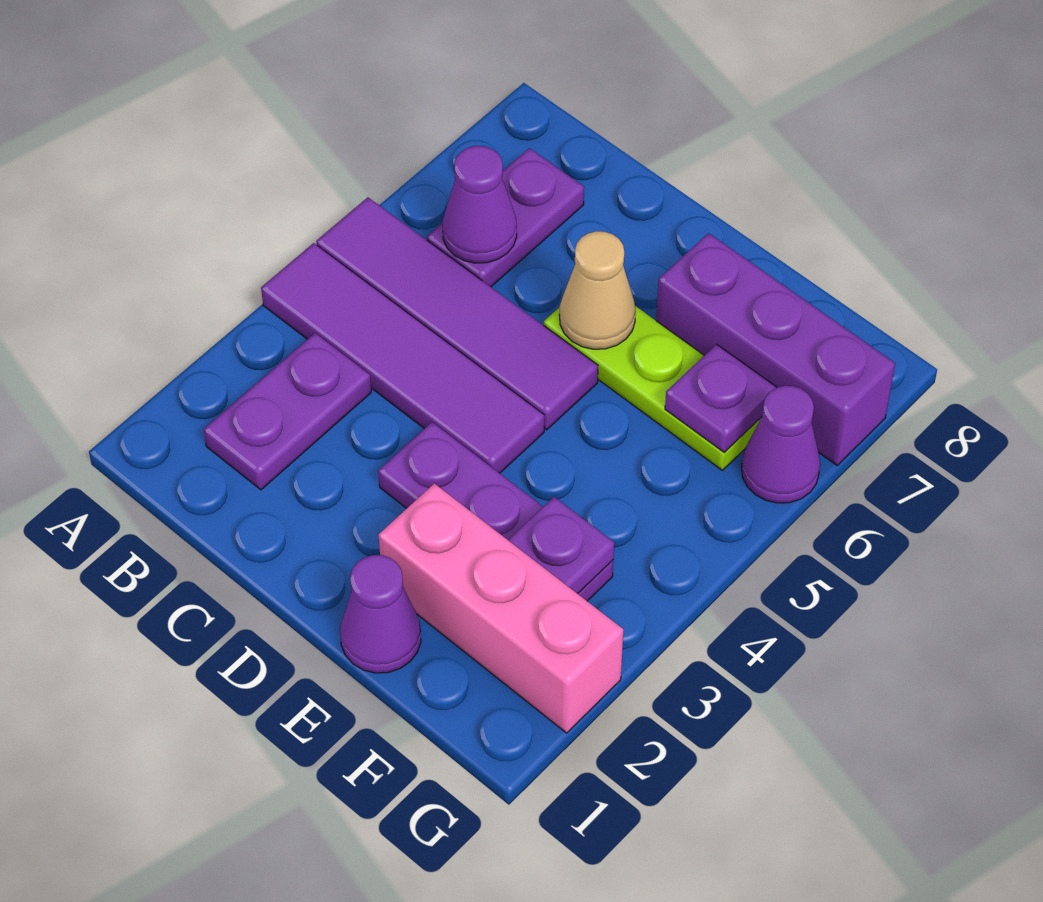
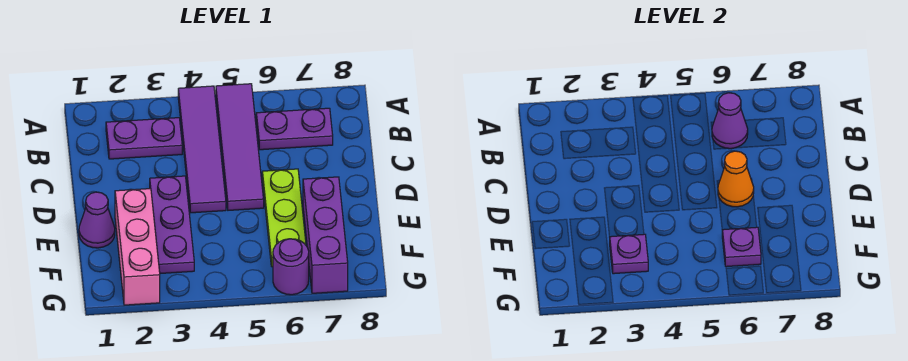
tan cone D6 level 2 -> orange cone D6 level 2
purple cone G6 level 1 -> purple round brick G6 level 1

